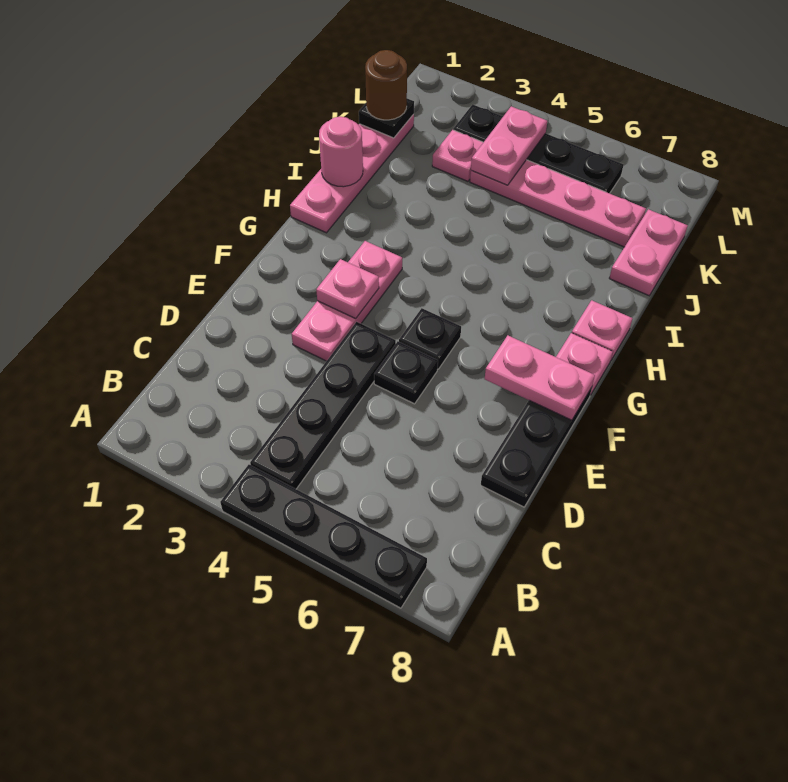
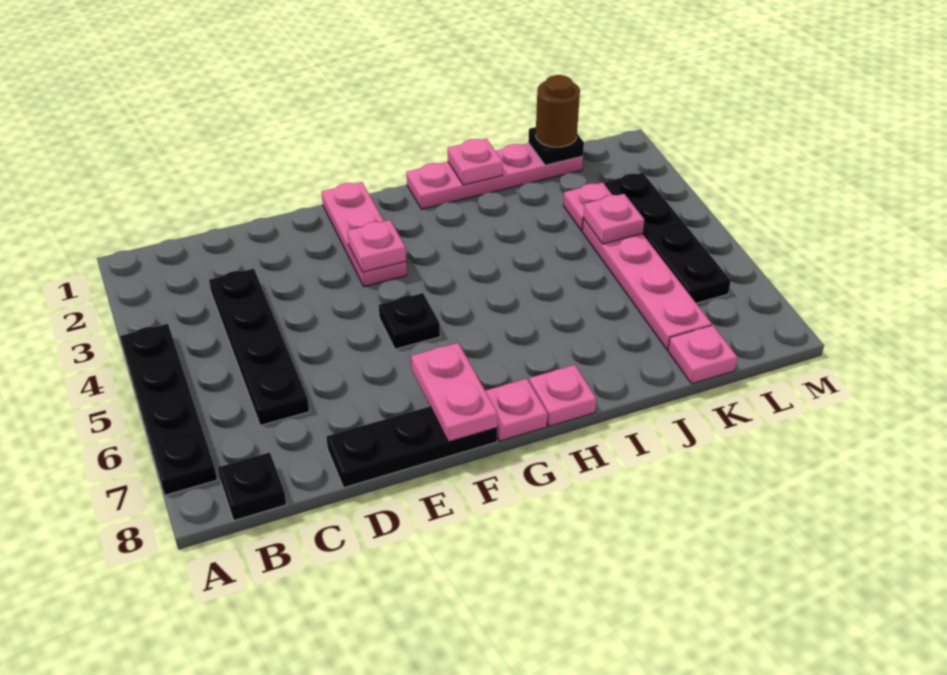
black plate B4:E4 level 1 -> black plate C3:C6 level 1
pink plate E3:G3 level 1 -> pink plate F1:F3 level 1
black plate E5 level 1 -> black plate B8 level 1
pink round brick I1 level 2 -> pink plate I1 level 2
pink plate J8:K8 level 1 -> pink plate K8 level 1
pink plate K4:L4 level 2 -> pink plate K4 level 2

